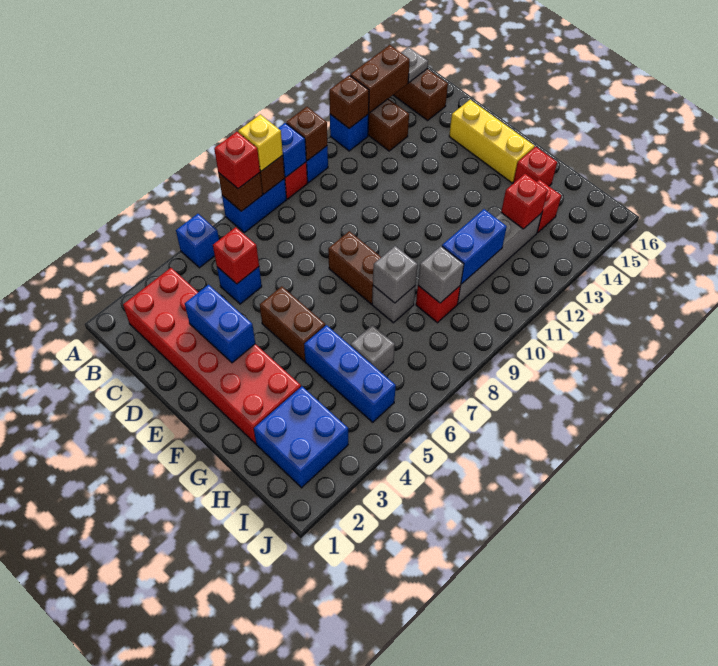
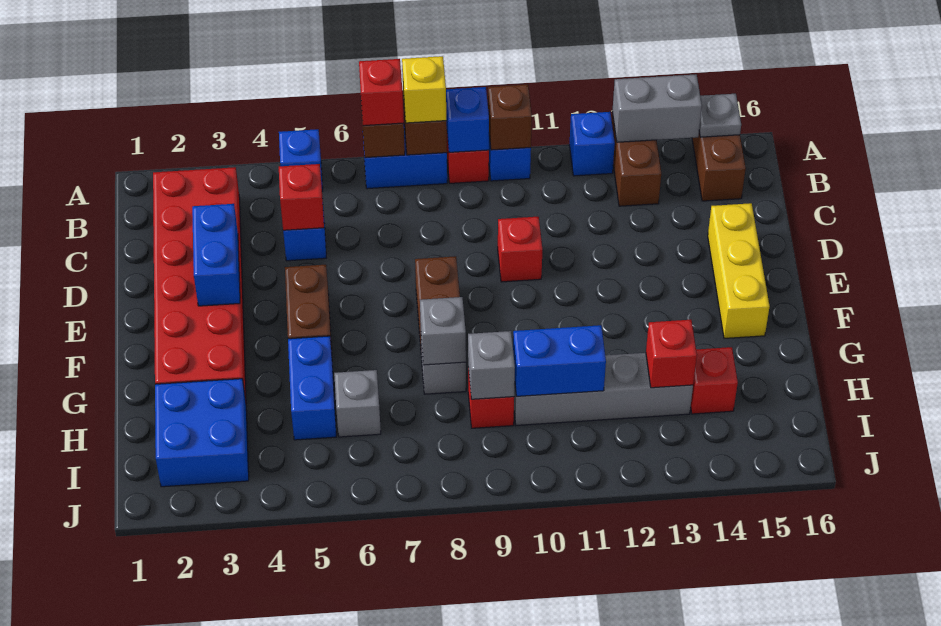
brown brick A12 level 2 -> none
brown brick A13:A14 level 2 -> grey brick A13:A14 level 2
blue brick G5:I5 level 1 -> blue brick G5:H5 level 1
red brick G15 level 1 -> red brick D10 level 1

